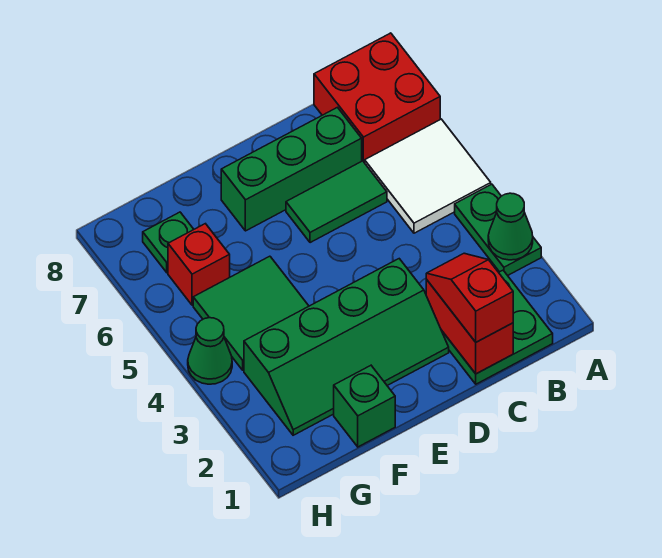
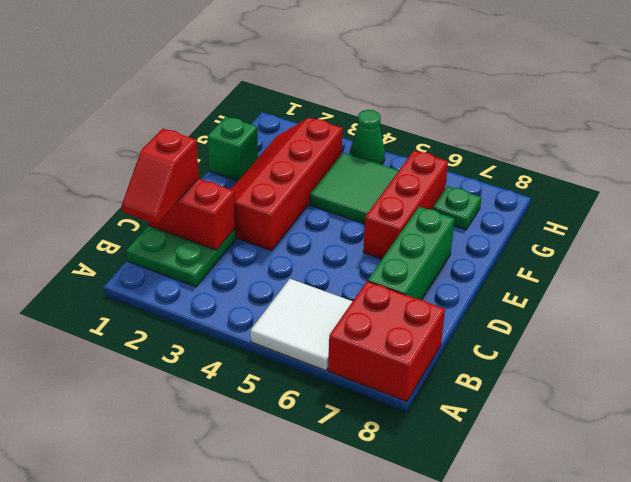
green plate A3:A4 level 1 -> none
green cone A3 level 2 -> none
red slope C1:C2 level 3 top 1 -> red slope B1:C1 level 3 top C
green tile C6:D6 level 1 -> none
green slope D2:G3 level 1 top 3 -> red slope D2:G3 level 1 top 3
red brick G6 level 1 -> red brick E6:G6 level 1

